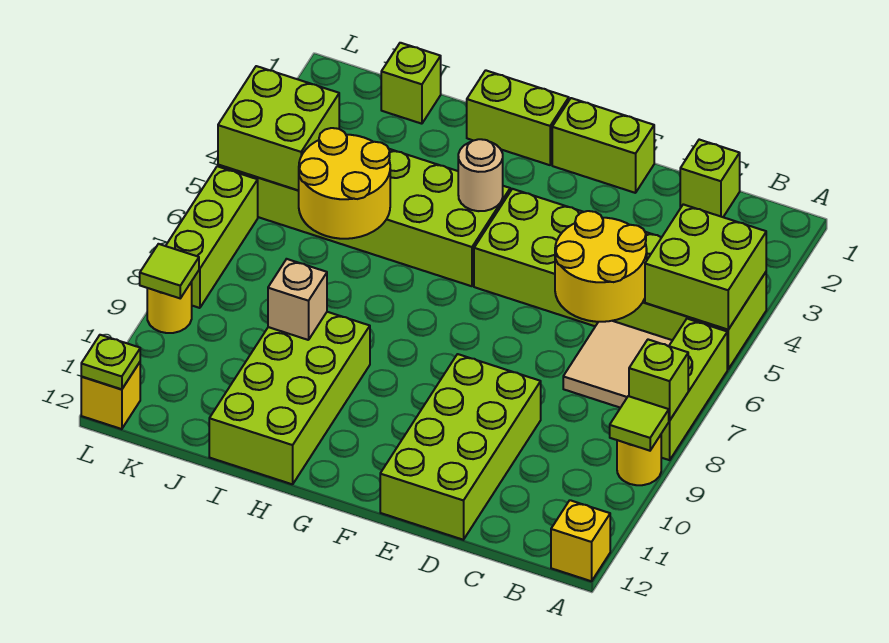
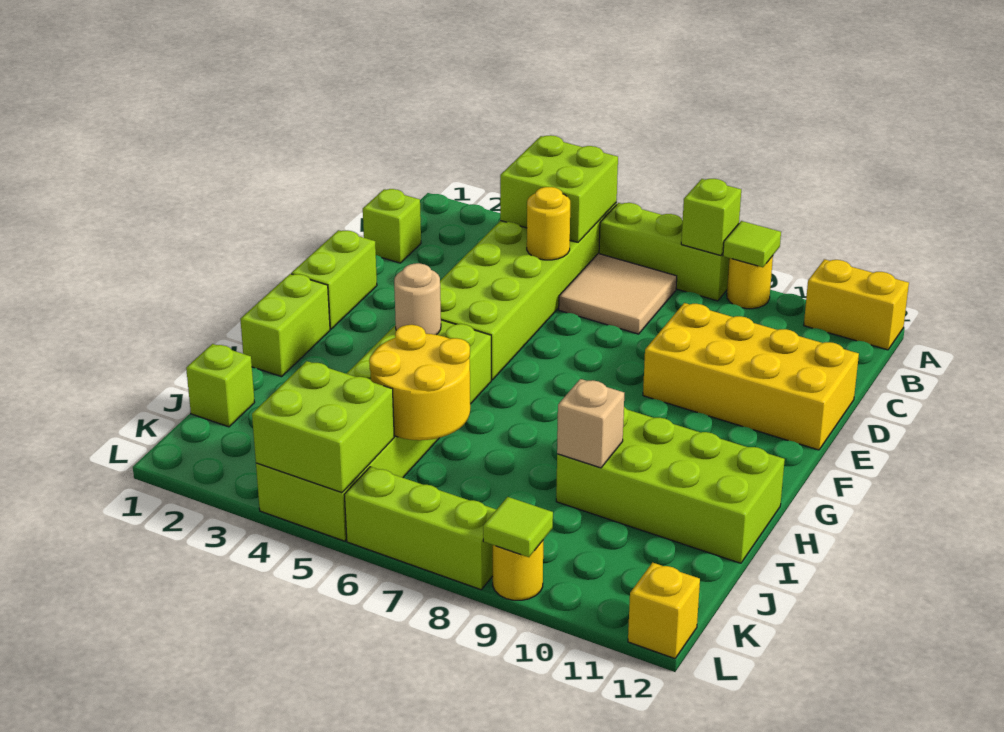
yellow brick A12 level 1 -> yellow brick A11:A12 level 1
yellow round brick C5:D6 level 2 -> yellow round brick C5 level 2
lime brick D9:E12 level 1 -> yellow brick D9:E12 level 1
lime plate L12 level 2 -> none

